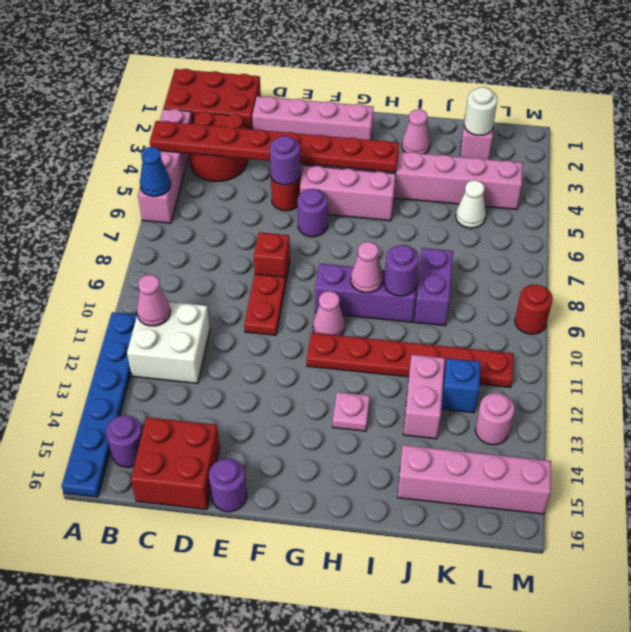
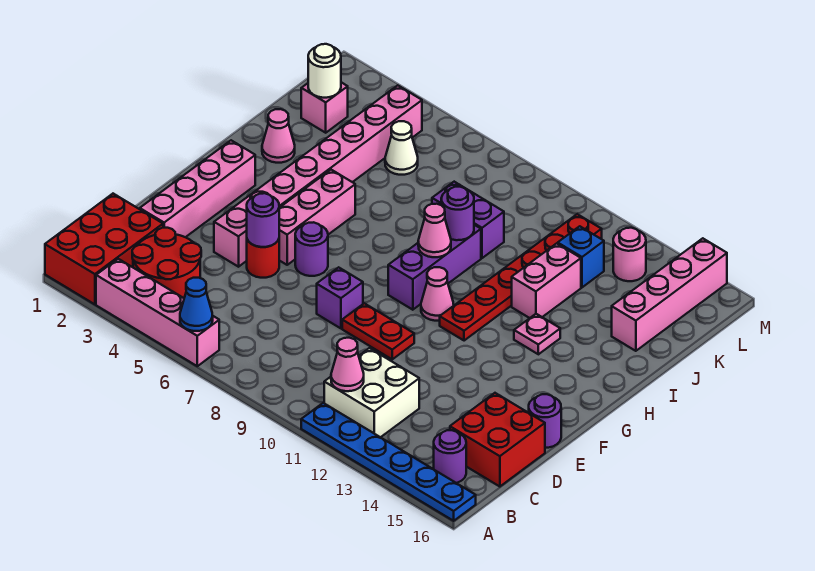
red plate A4:H4 level 2 -> none
red brick E8 level 1 -> purple brick E8 level 1
pink brick J12:J13 level 1 -> pink brick I12:J12 level 1
red round brick M9 level 1 -> none

